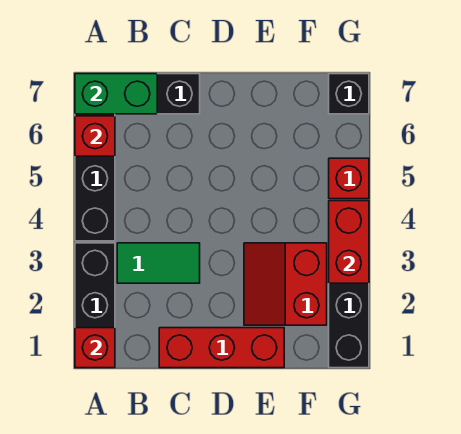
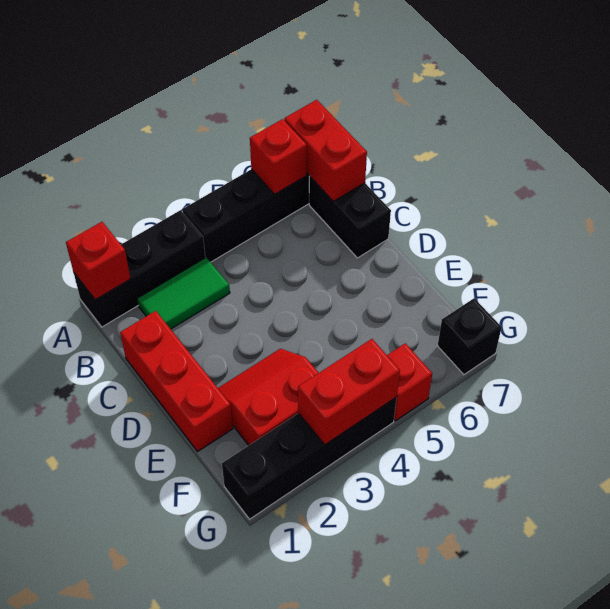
green brick A7:B7 level 2 -> red brick A7:B7 level 2
green tile B3:C3 level 1 -> green tile B2:B3 level 1

